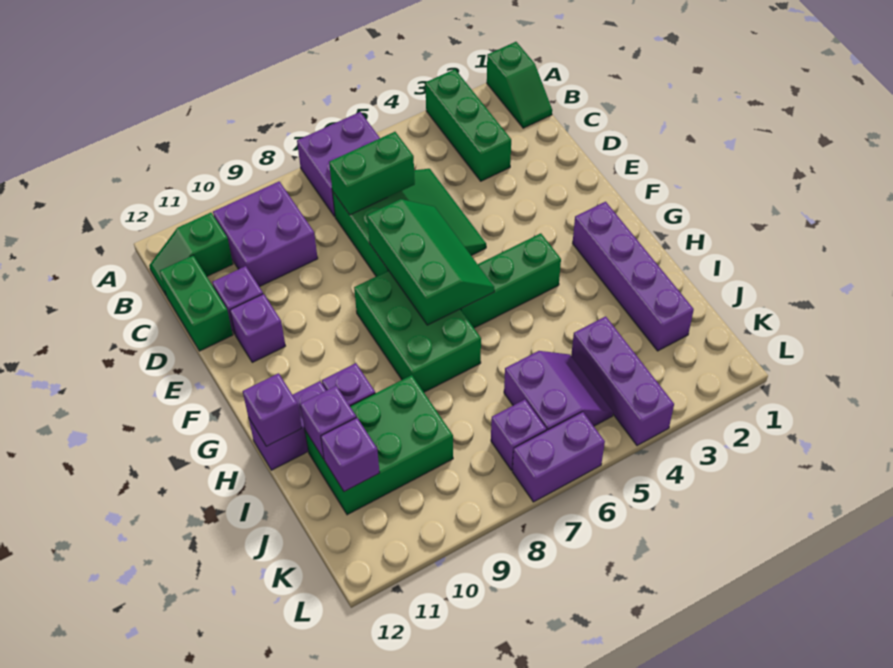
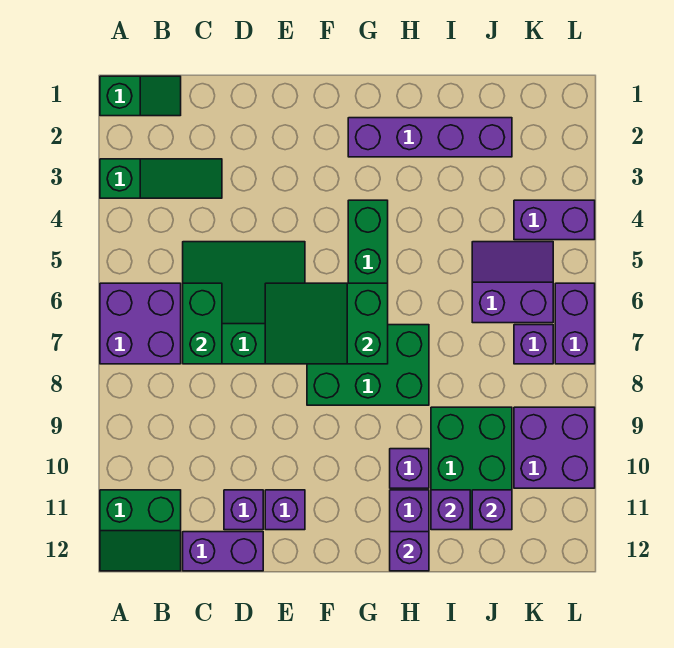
green brick A3:C3 level 1 -> green slope A3:C3 level 1 top A
purple brick B9:C10 level 1 -> purple brick K9:L10 level 1
green slope B11:B12 level 1 top 11 -> green slope A11:B12 level 1 top 11
green brick C12:D12 level 1 -> purple brick C12:D12 level 1
green slope E6:G7 level 2 top 7 -> green slope E6:G7 level 2 top G
purple brick J4:L4 level 1 -> purple brick K4:L4 level 1

